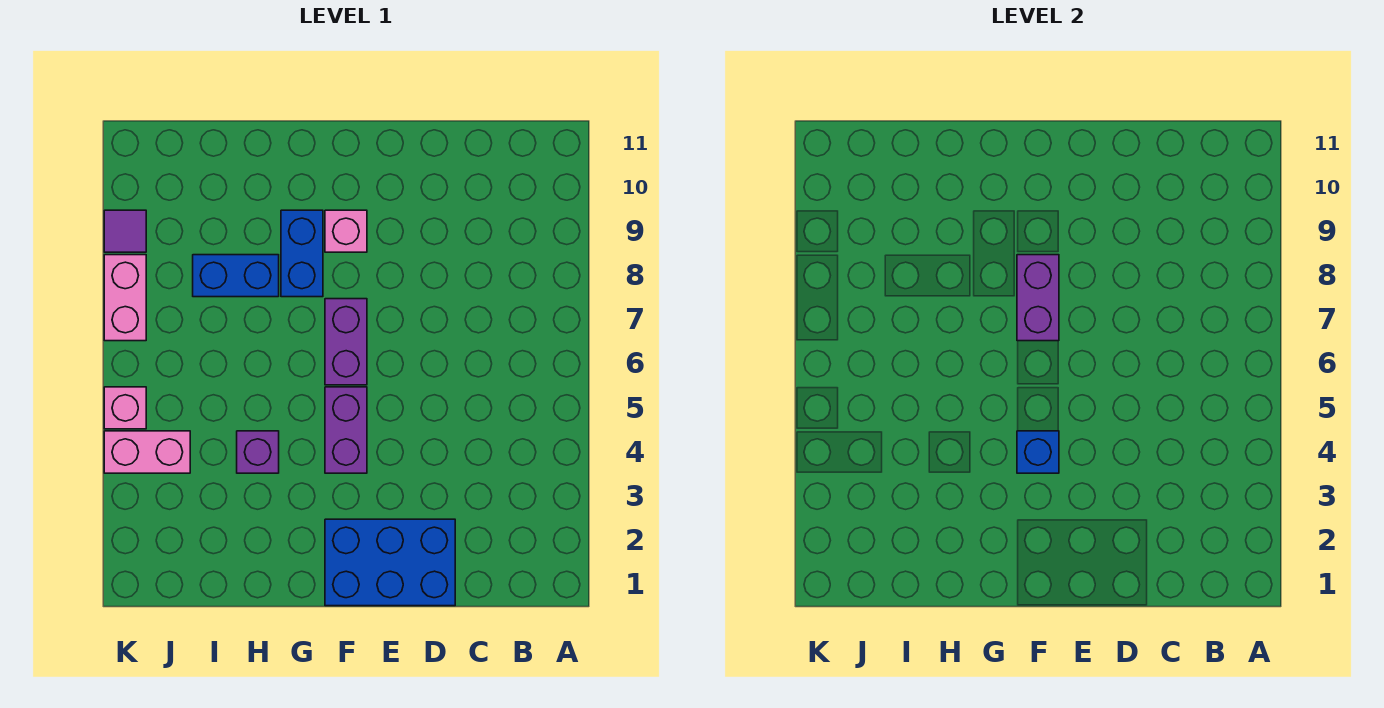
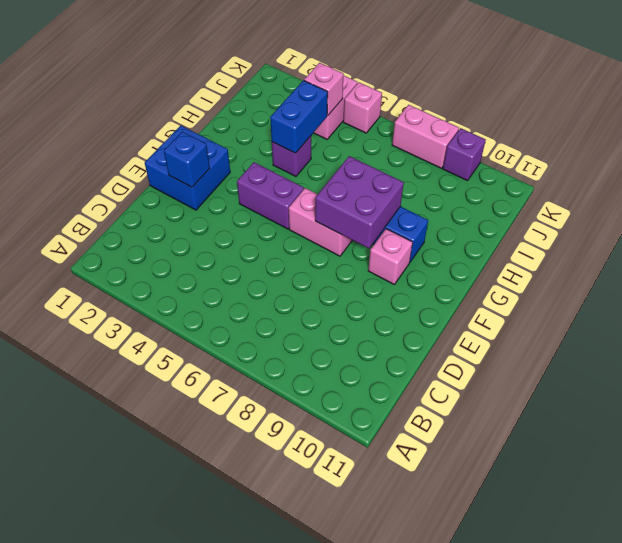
blue brick D1:F2 level 1 -> blue brick E1:F2 level 1
blue brick F4 level 2 -> blue brick E2 level 2
purple brick F6:F7 level 1 -> pink brick F6:F7 level 1
purple brick F7:F8 level 2 -> purple brick F7:G8 level 2
blue brick H8:I8 level 1 -> blue brick H4:I4 level 2
none -> pink brick J4 level 2
purple tile K9 level 1 -> purple brick K9 level 1

